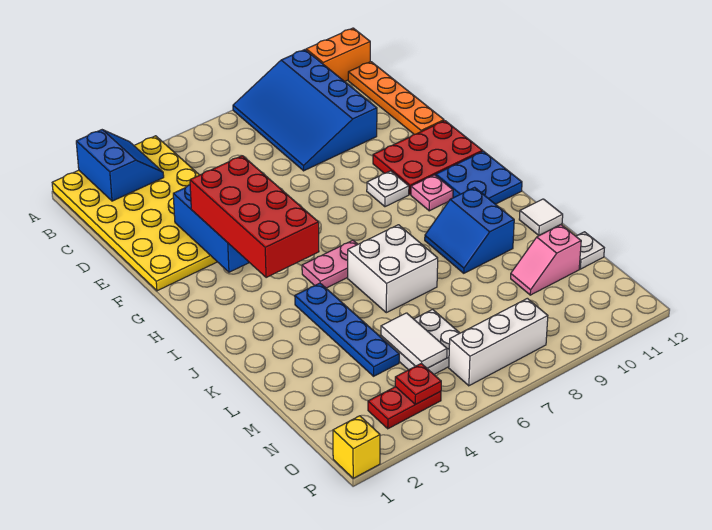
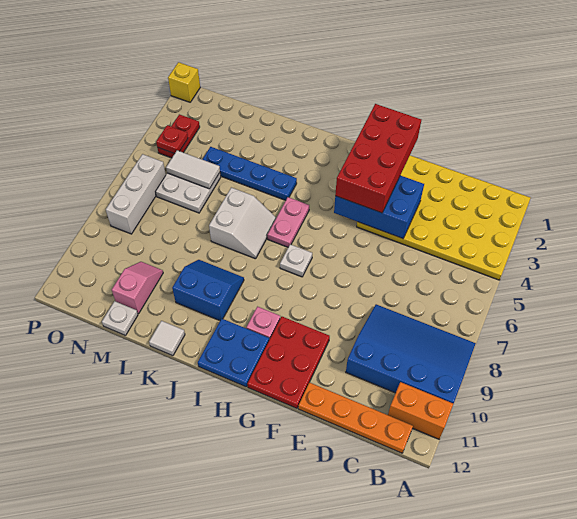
blue slope A2:B3 level 2 top 2 -> none
orange brick A11:A12 level 1 -> orange brick A11:B11 level 1
red brick F3:I4 level 3 -> red brick F1:G4 level 3
white plate G9 level 1 -> white plate H7 level 1
white brick J6:K7 level 1 -> white slope J6:K7 level 1 top K

